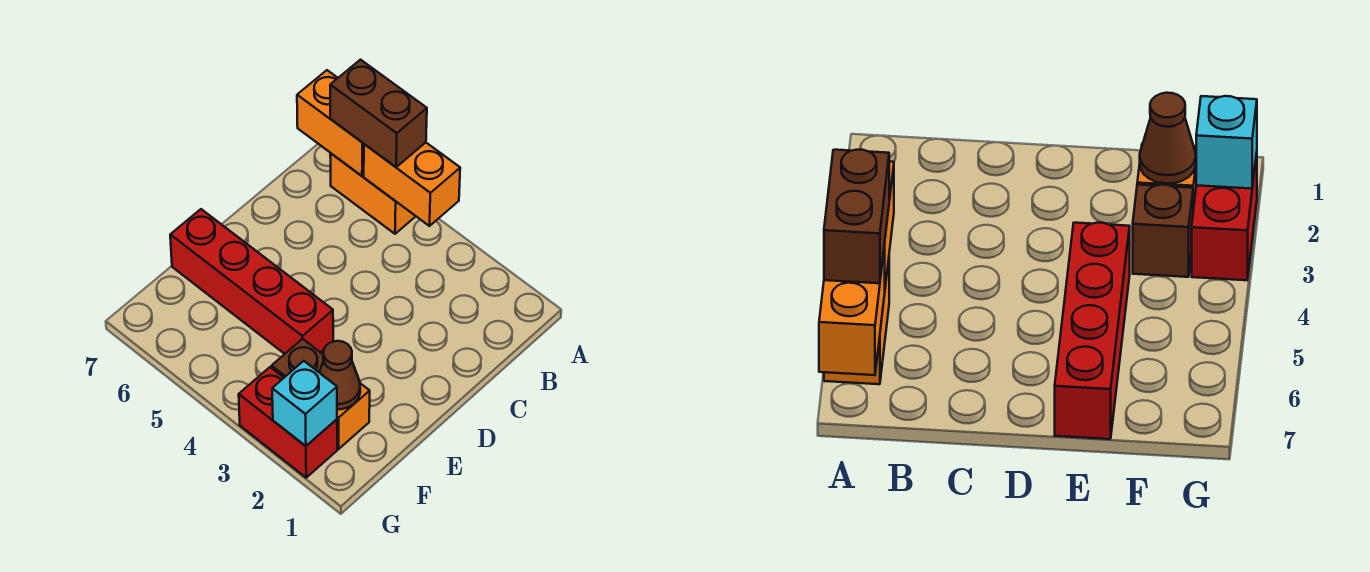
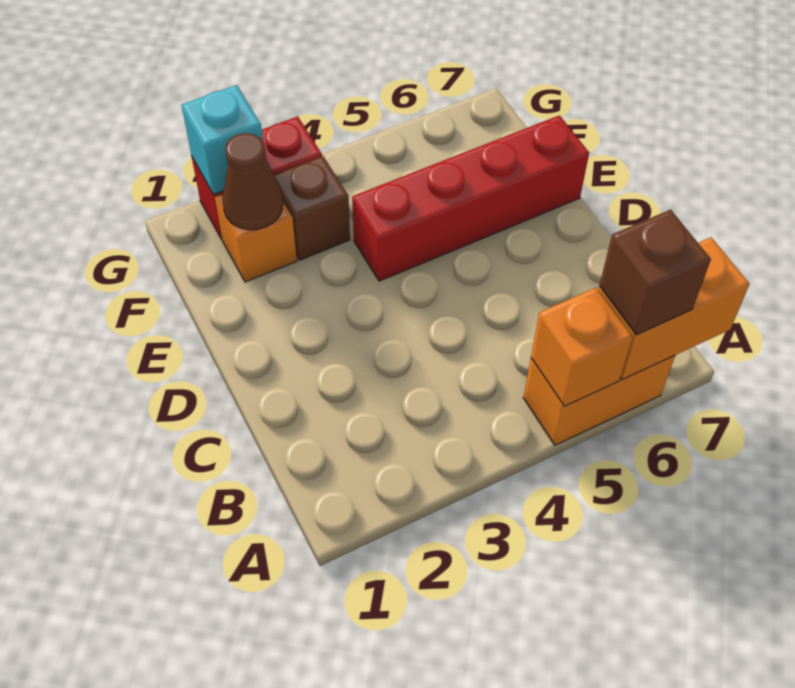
orange brick A4:A5 level 2 -> orange brick A5 level 2
brown brick A5:A6 level 3 -> brown brick A6 level 3

